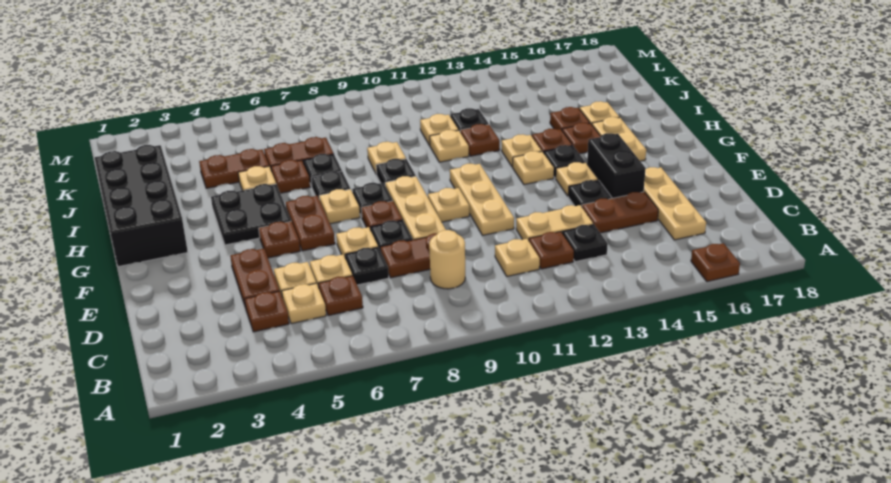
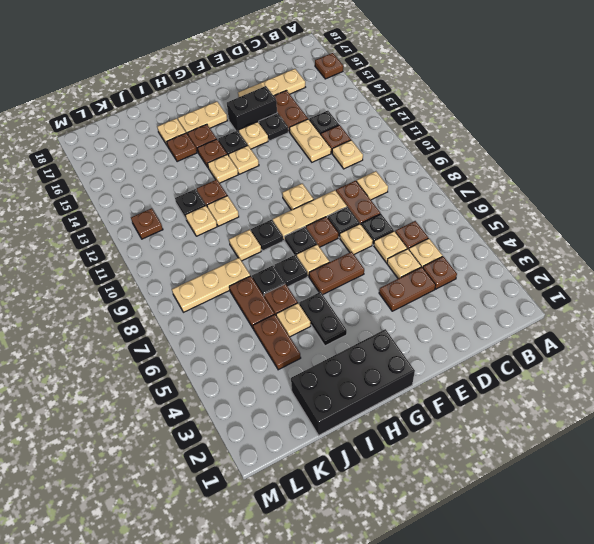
tan round brick C9 level 1 -> tan plate C9 level 1
tan plate E11:G11 level 1 -> tan plate J8:L8 level 1
brown plate F5 level 1 -> brown plate L12 level 1
black plate G4:H5 level 1 -> black plate H4:H5 level 1

